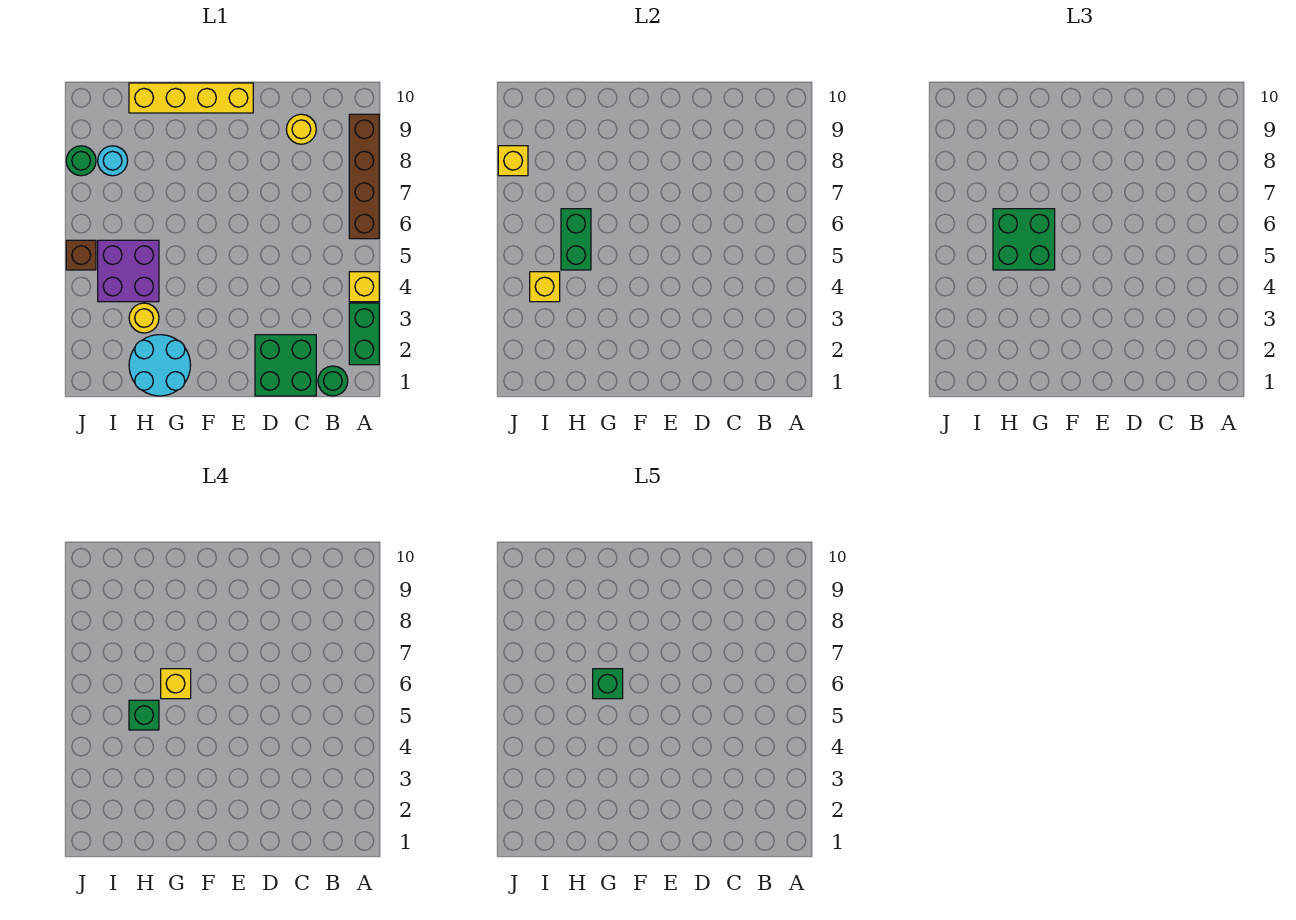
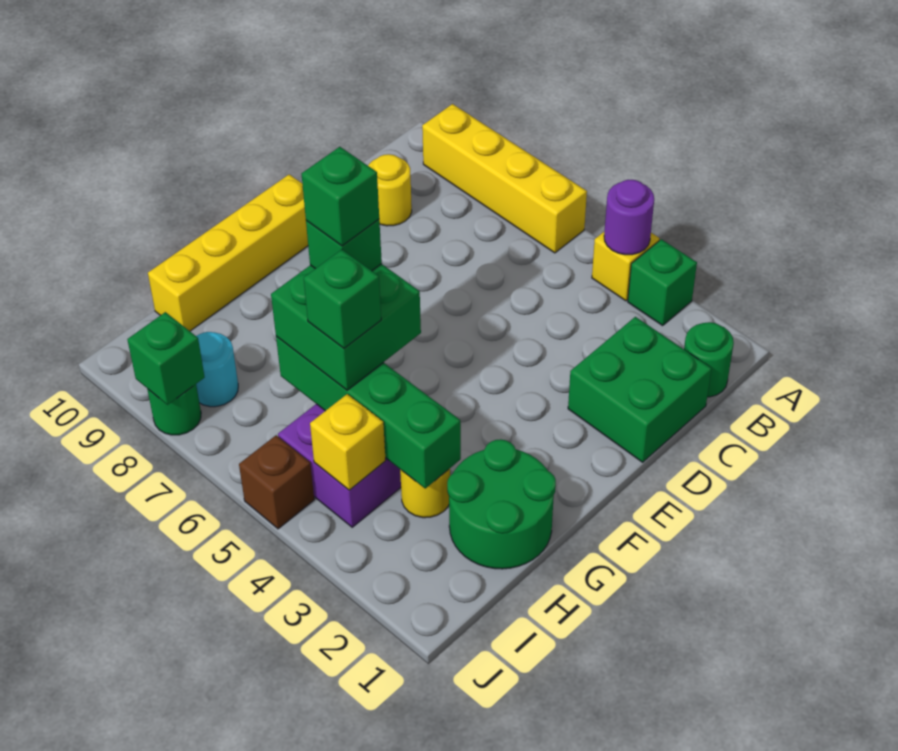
green brick A2:A3 level 1 -> green brick A3 level 1
none -> purple round brick A4 level 2
brown brick A6:A9 level 1 -> yellow brick A6:A9 level 1
cyan round brick G1:H2 level 1 -> green round brick G1:H2 level 1
yellow brick G6 level 4 -> green brick G6 level 4
green brick H5:H6 level 2 -> green brick H3:H6 level 2
yellow brick J8 level 2 -> green brick J8 level 2

